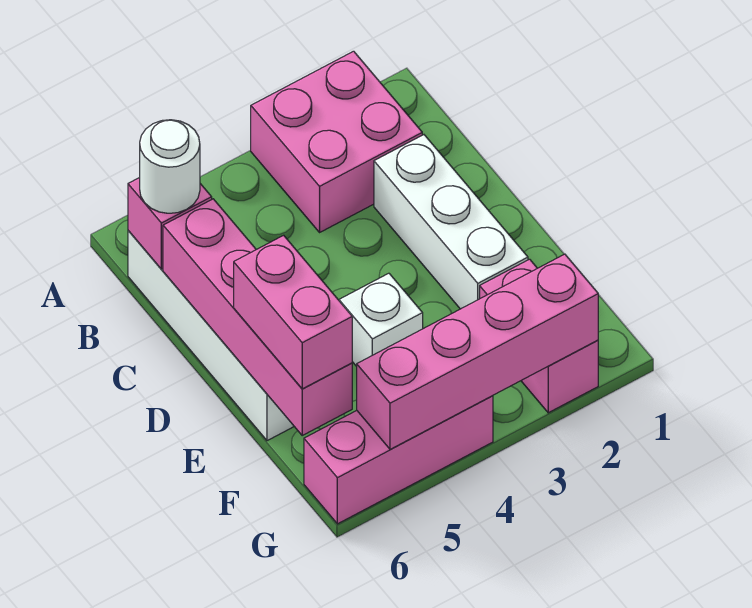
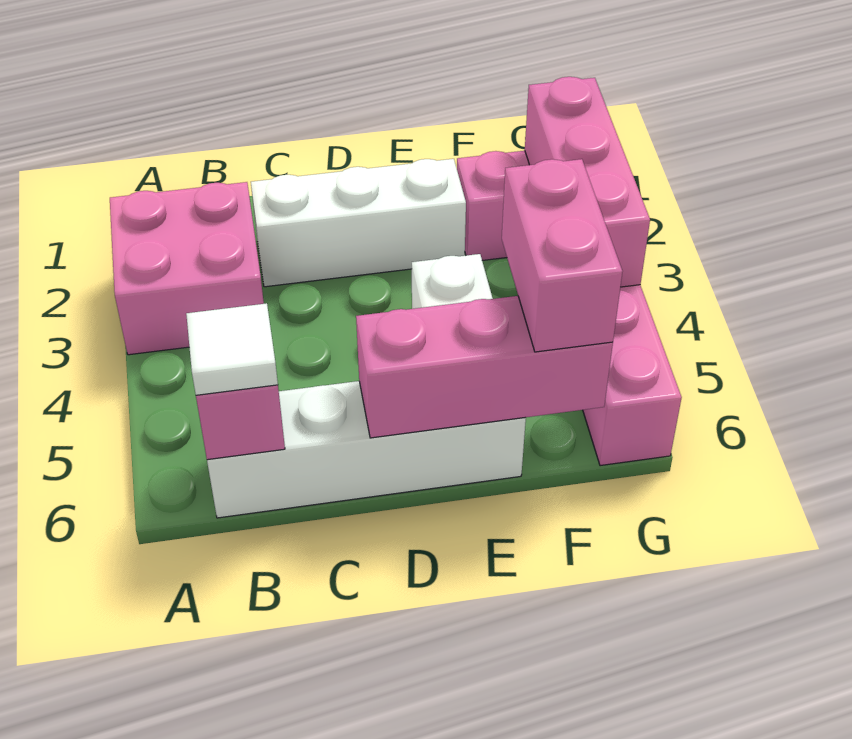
white round brick B6 level 3 -> white tile B6 level 3
pink brick C6:F6 level 2 -> pink brick D6:F6 level 2
pink brick E6:F6 level 3 -> pink brick F5:F6 level 3
pink brick G2:G5 level 2 -> pink brick G2:G4 level 2

